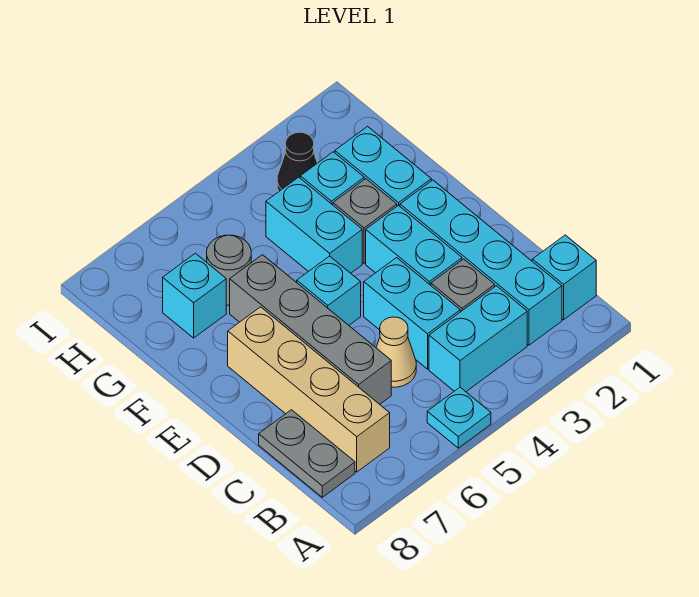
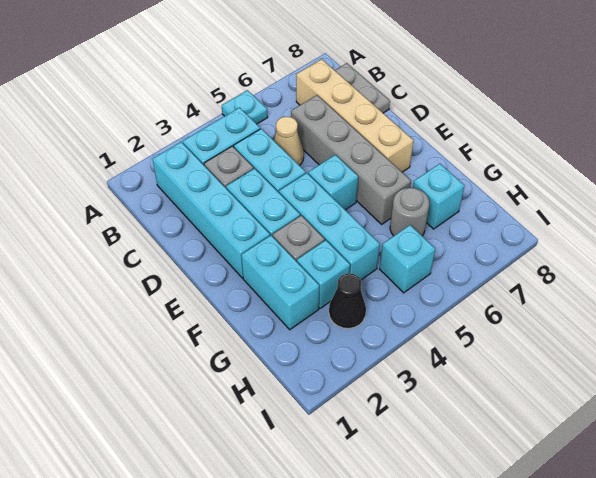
cyan brick B1 level 1 -> cyan brick H5 level 1
cyan brick F4:G4 level 1 -> cyan brick E4:G4 level 1

